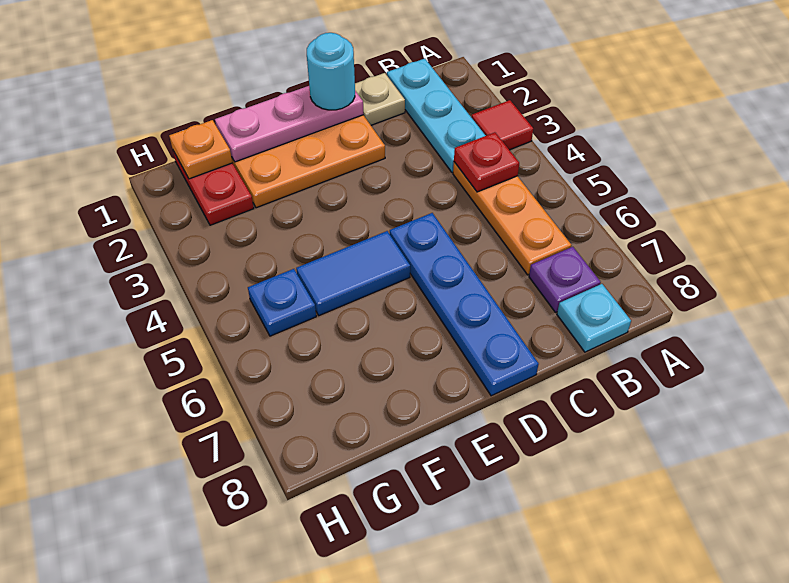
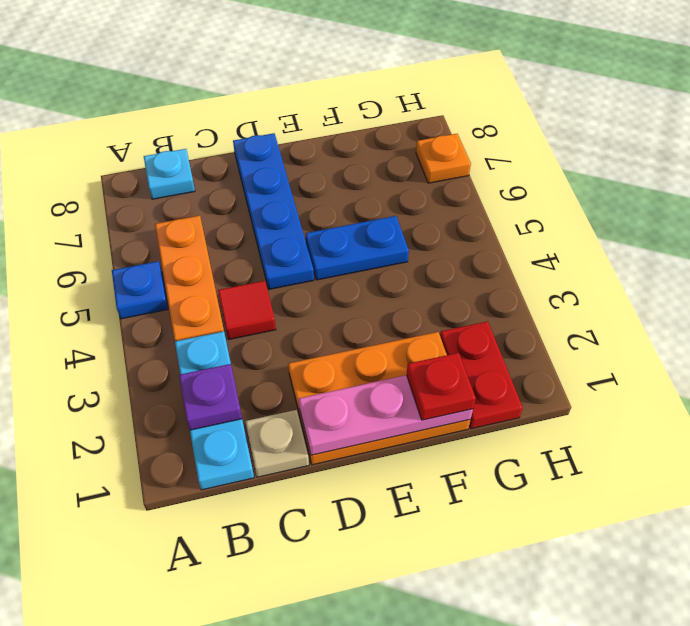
red tile A3 level 1 -> red tile C4 level 1
red plate B4 level 2 -> red plate F1 level 3
purple plate B7 level 1 -> purple plate B2 level 2
cyan round brick D1 level 3 -> none
blue tile E5:F5 level 1 -> blue plate E5:F5 level 1
orange plate G1 level 2 -> orange plate H7 level 1
blue plate G5 level 1 -> blue plate A5 level 1

